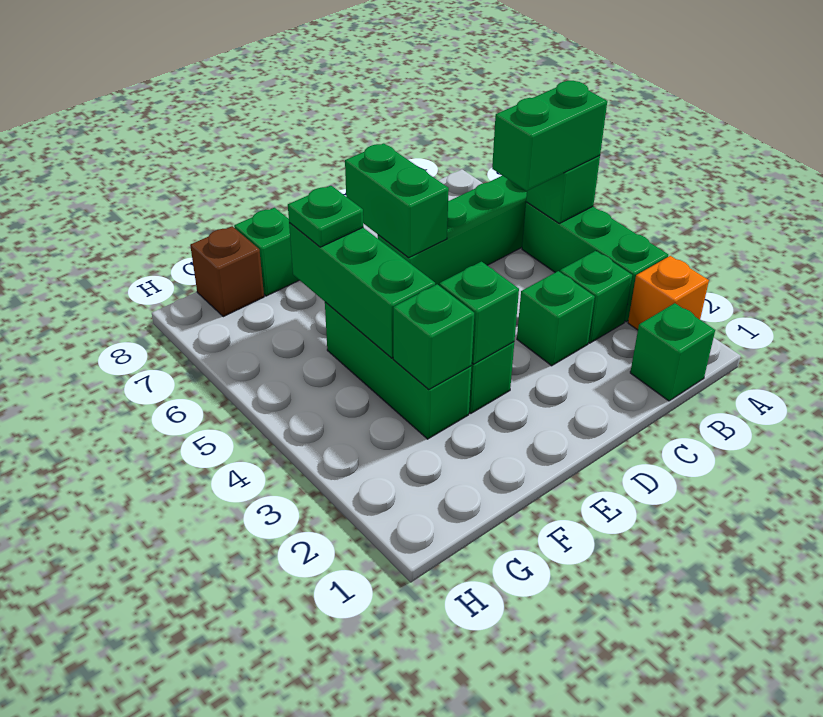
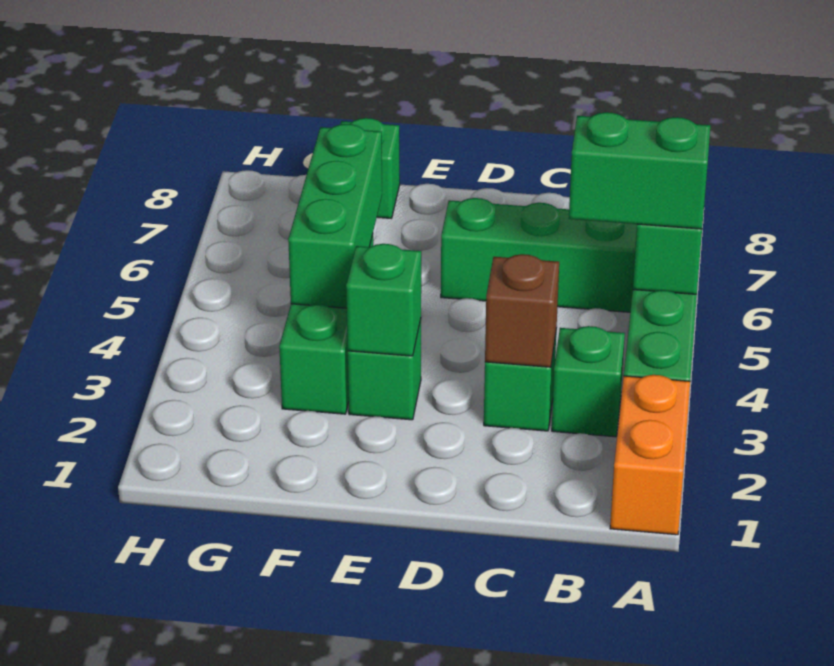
orange brick A2 level 1 -> orange brick A1:A2 level 1
green brick B1 level 1 -> none
green brick D6:D7 level 2 -> none
green brick F3 level 2 -> none
green plate F6 level 3 -> none
brown brick G8 level 1 -> brown brick C3 level 2

